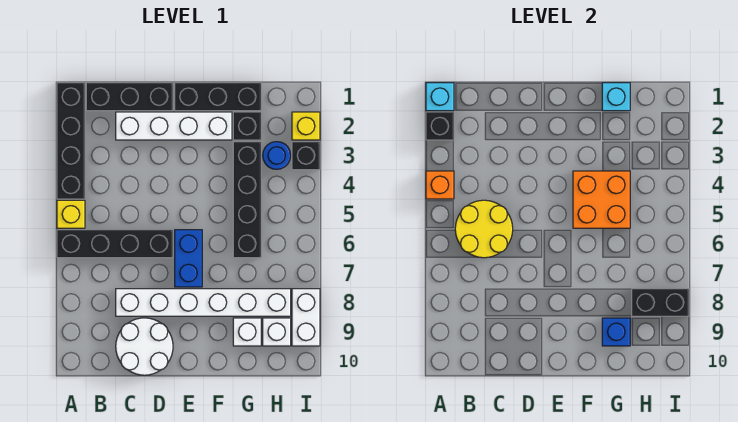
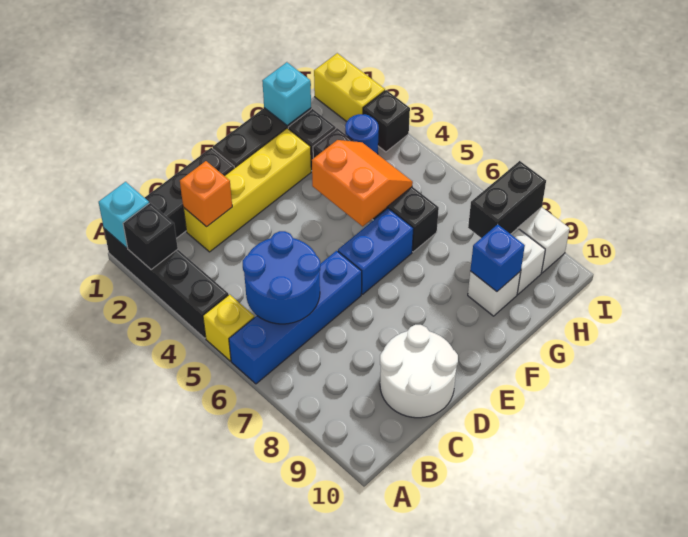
orange brick A4 level 2 -> orange brick C2 level 2
black brick A6:D6 level 1 -> blue brick A6:D6 level 1
yellow round brick B5:C6 level 2 -> blue round brick B5:C6 level 2
white brick C2:F2 level 1 -> yellow brick C2:F2 level 1
white brick C8:H8 level 1 -> none
blue brick E6:E7 level 1 -> blue brick E6:F6 level 1
orange brick F4:G5 level 2 -> orange slope F4:G5 level 2 top F
yellow brick I2 level 1 -> yellow brick I1:I2 level 1

